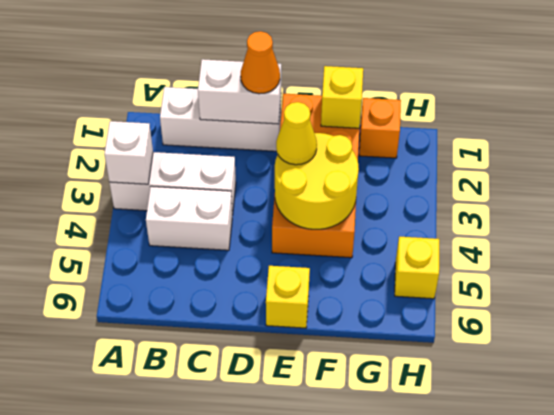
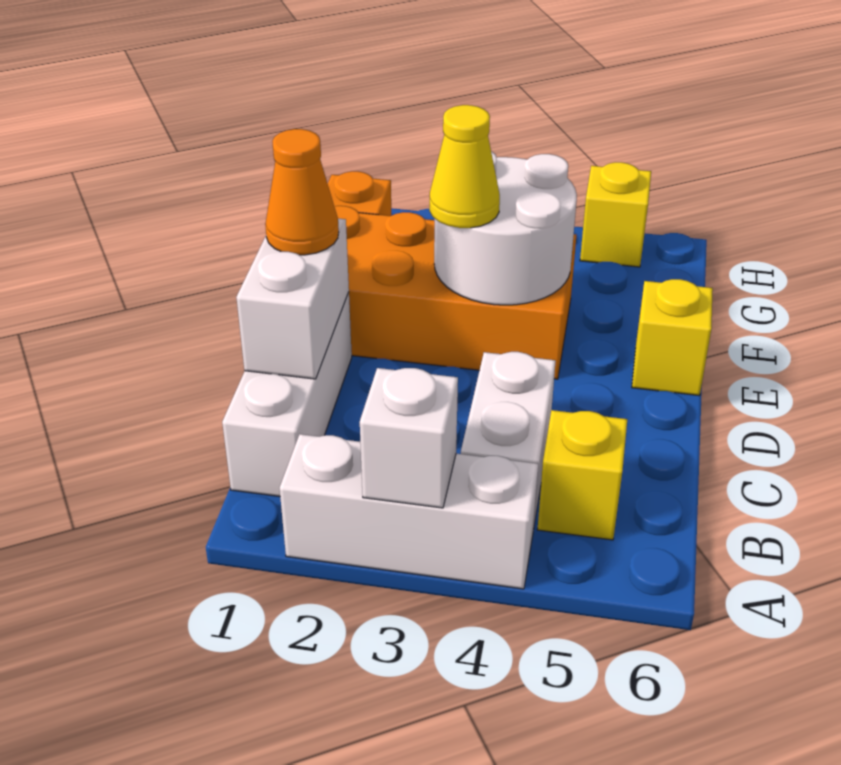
white brick A3:C3 level 1 -> white brick A2:A4 level 1
yellow round brick E3:F4 level 2 -> white round brick E3:F4 level 2
yellow brick F1 level 2 -> yellow brick B5 level 1

